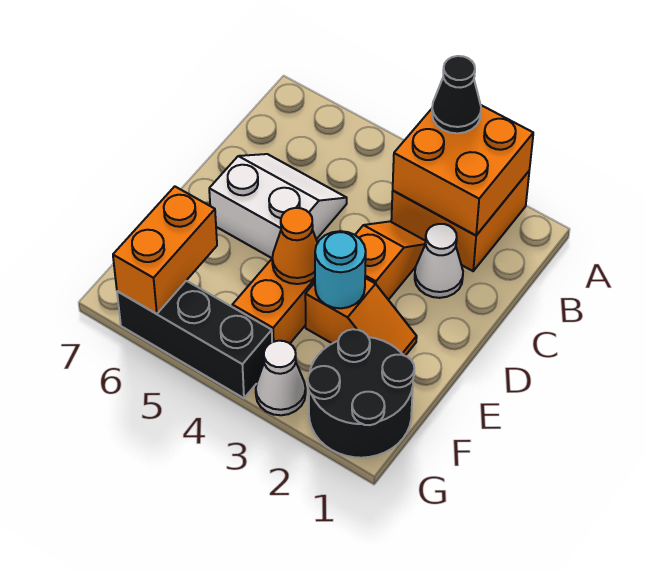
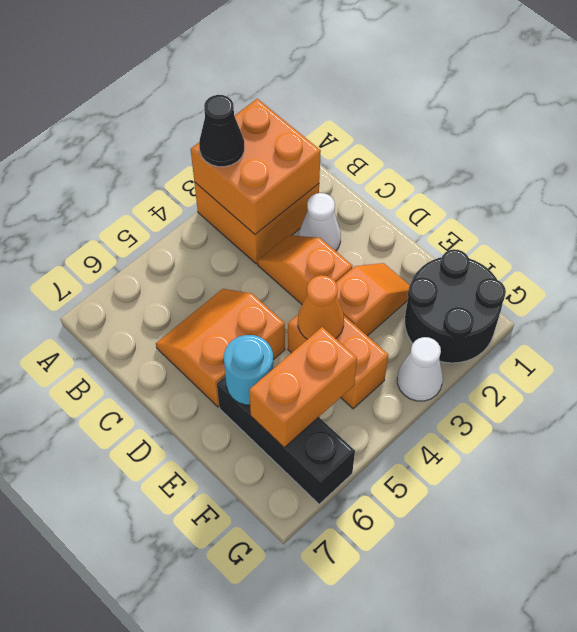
white slope C5:D6 level 1 top D -> orange slope C5:D6 level 1 top D
cyan round brick E3 level 2 -> cyan round brick E6 level 2
orange brick F6:G6 level 2 -> orange brick F5:F6 level 2
black brick G4:G6 level 1 -> black brick E6:G6 level 1

